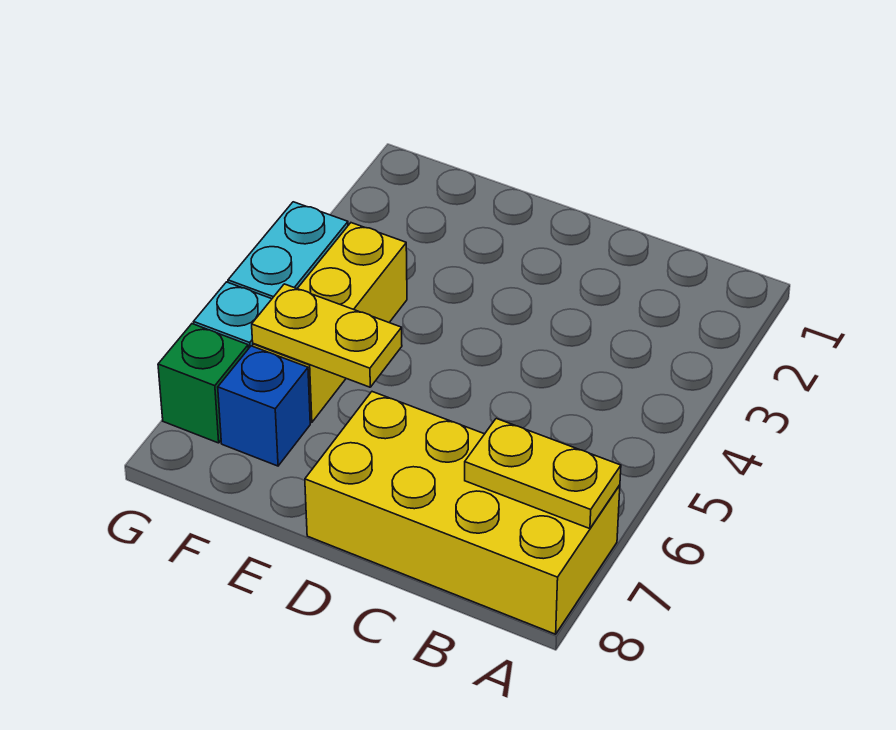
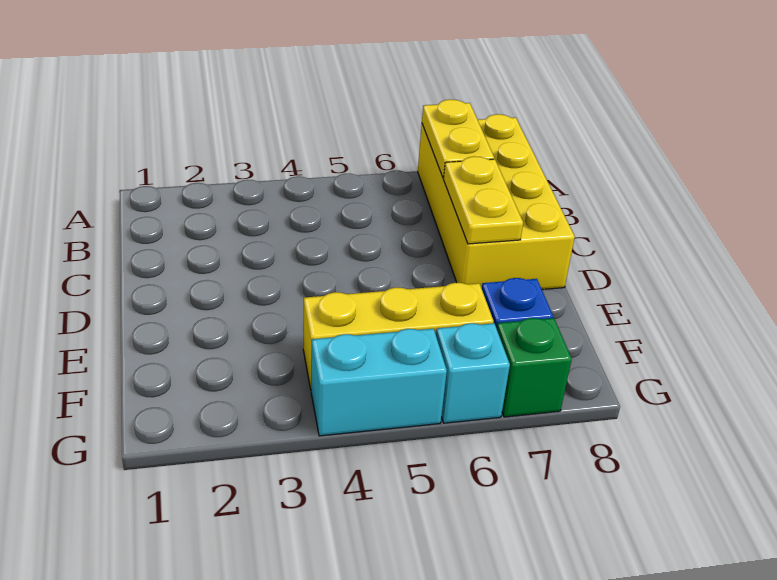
yellow plate E6:F6 level 2 -> yellow plate C7:D7 level 2

